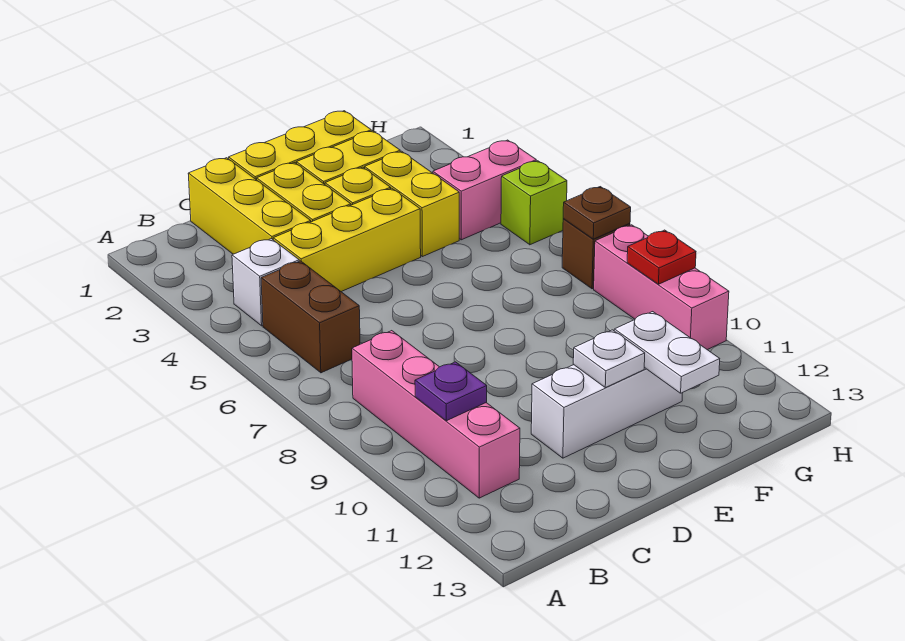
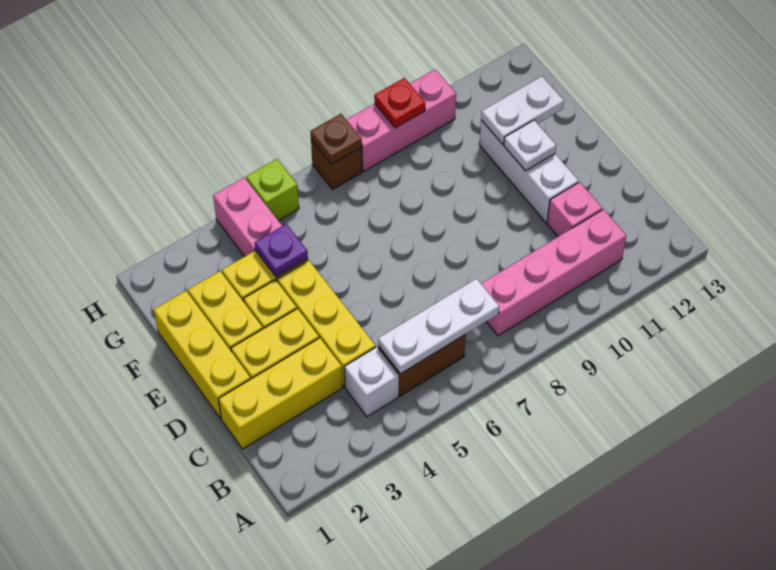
none -> white plate B5:B7 level 2
purple plate B10 level 2 -> purple plate F4 level 2
none -> pink brick C11 level 1

